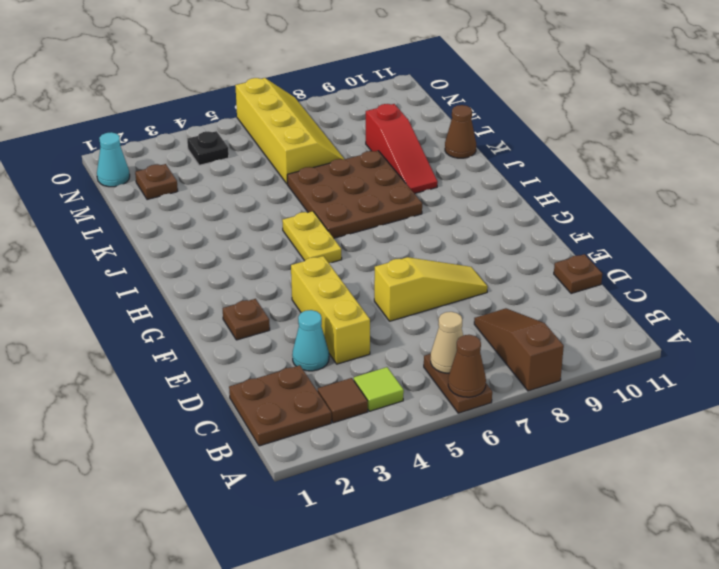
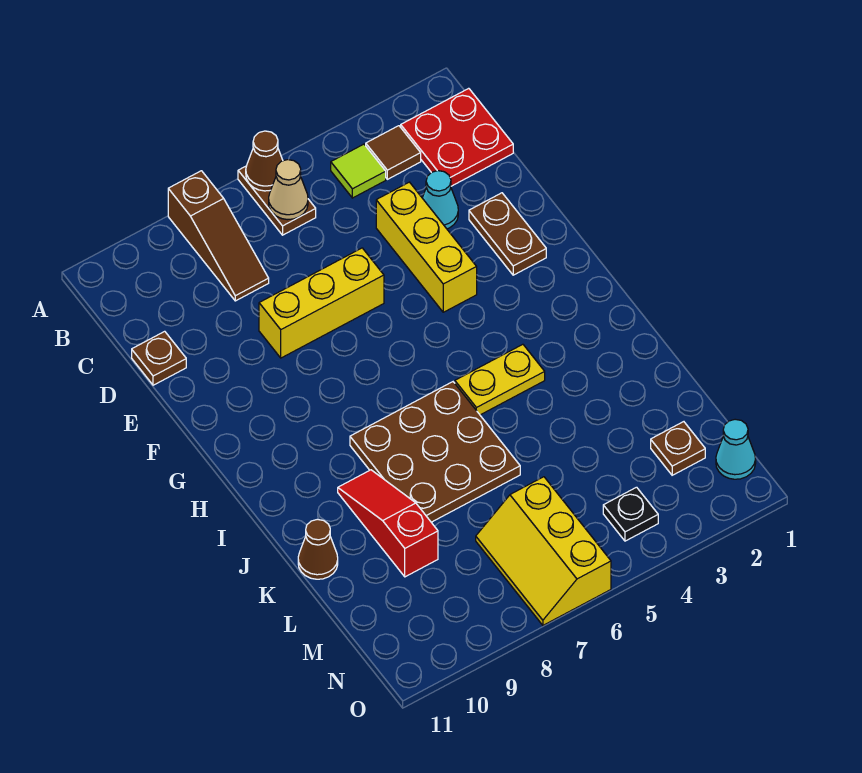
brown plate B1:C2 level 1 -> red plate B1:C2 level 1
yellow slope E6:E8 level 1 top 6 -> yellow brick E6:E8 level 1
brown plate F2 level 1 -> brown plate E2:F2 level 1
yellow plate H5:I5 level 1 -> yellow plate I4:I5 level 1
yellow slope L6:O7 level 1 top 6 -> yellow slope M6:O7 level 1 top 6

